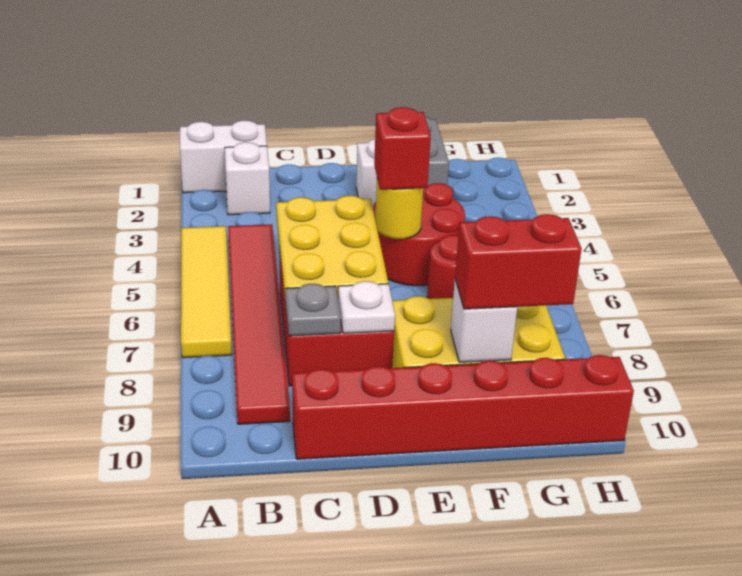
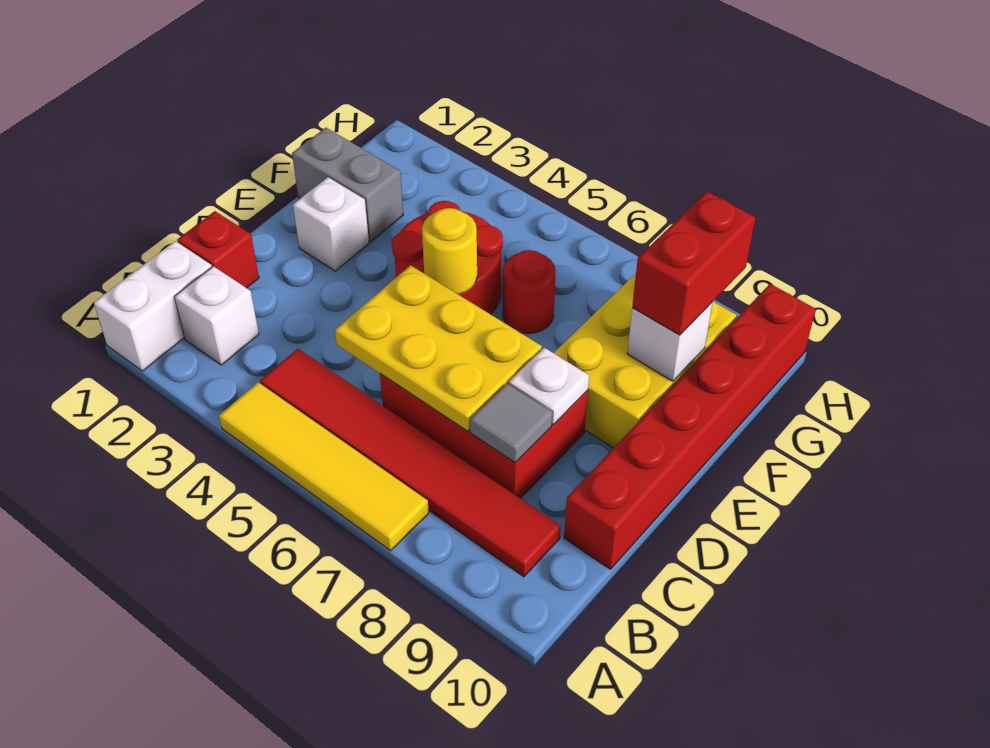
grey plate C8 level 2 -> grey tile C8 level 2
red brick E5 level 3 -> red brick C1 level 1

